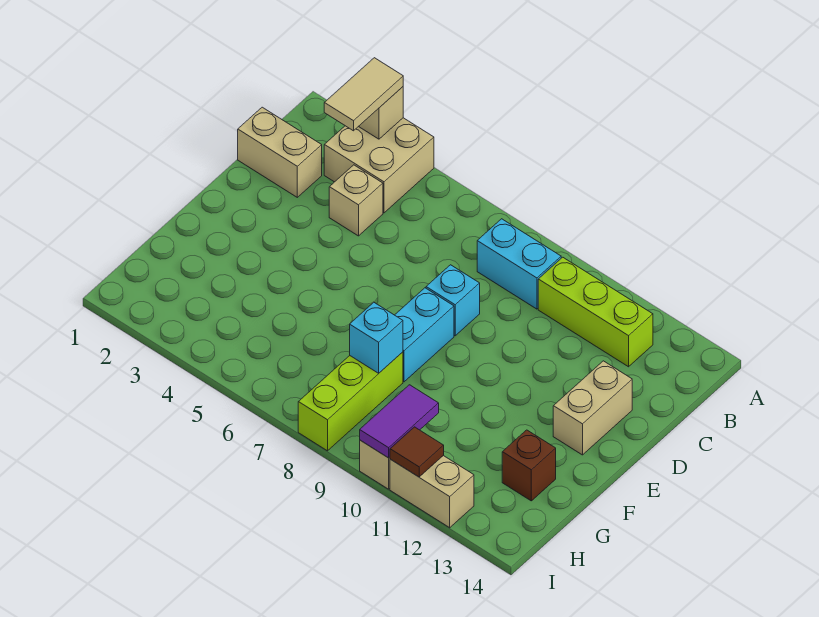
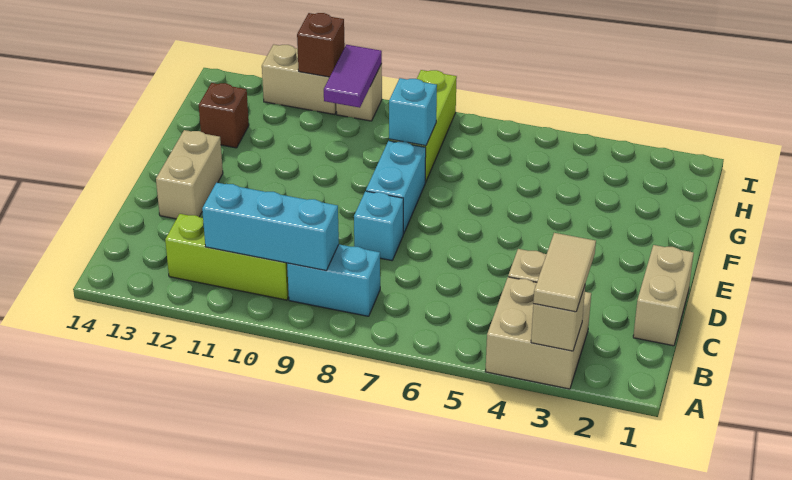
none -> cyan brick B9:B11 level 2
tan brick C1:C2 level 1 -> tan brick C1:D1 level 1
brown tile I11 level 2 -> brown brick I11 level 2

